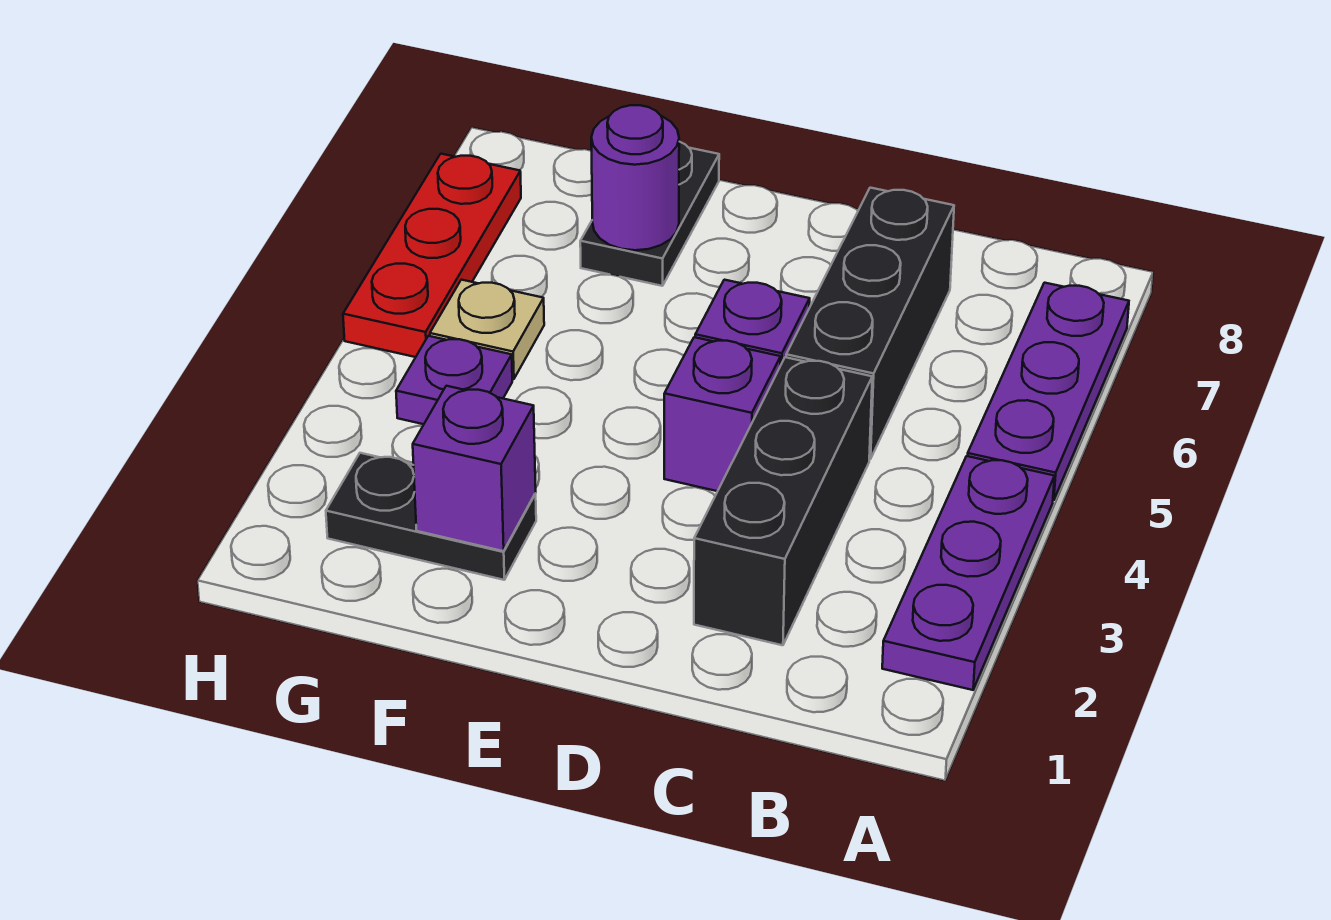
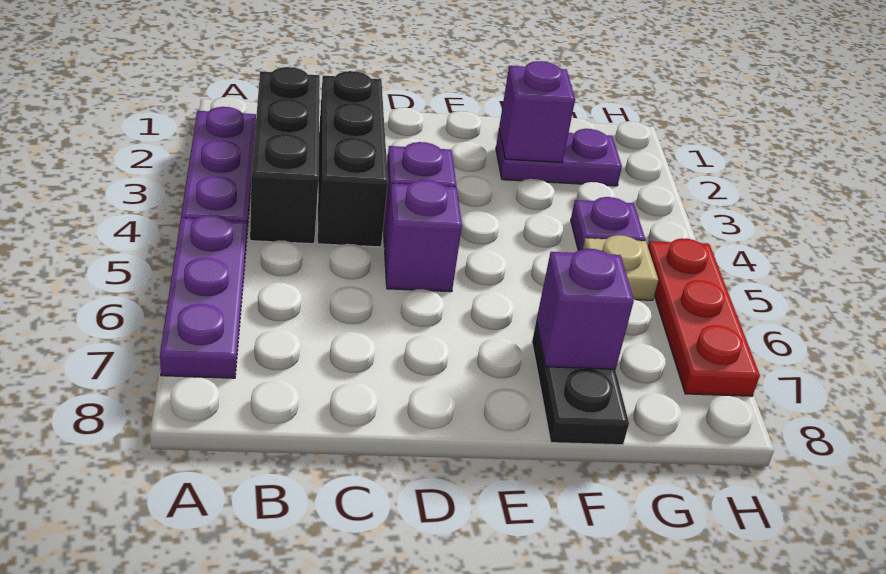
black brick C5:C7 level 1 -> black brick B2:B4 level 1
black plate F2:G2 level 1 -> purple plate F2:G2 level 1
purple round brick F7 level 2 -> purple brick F7 level 2

